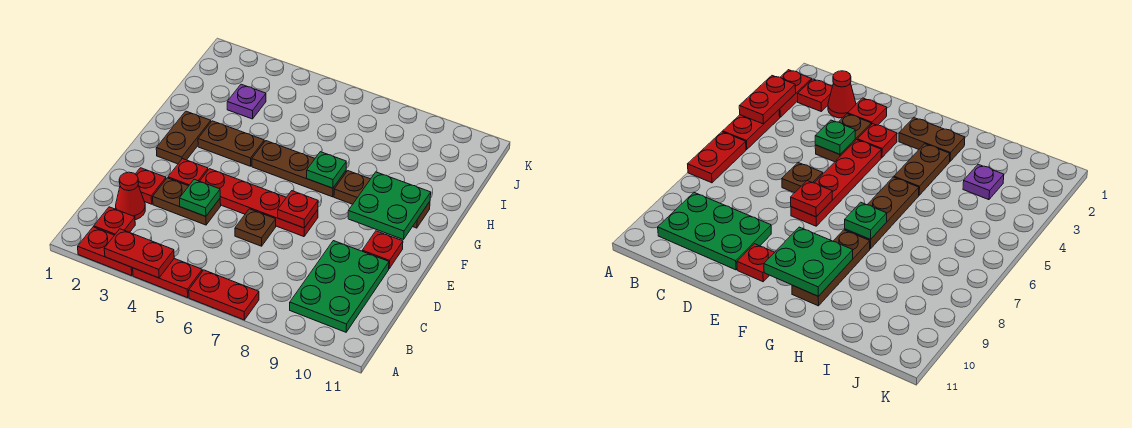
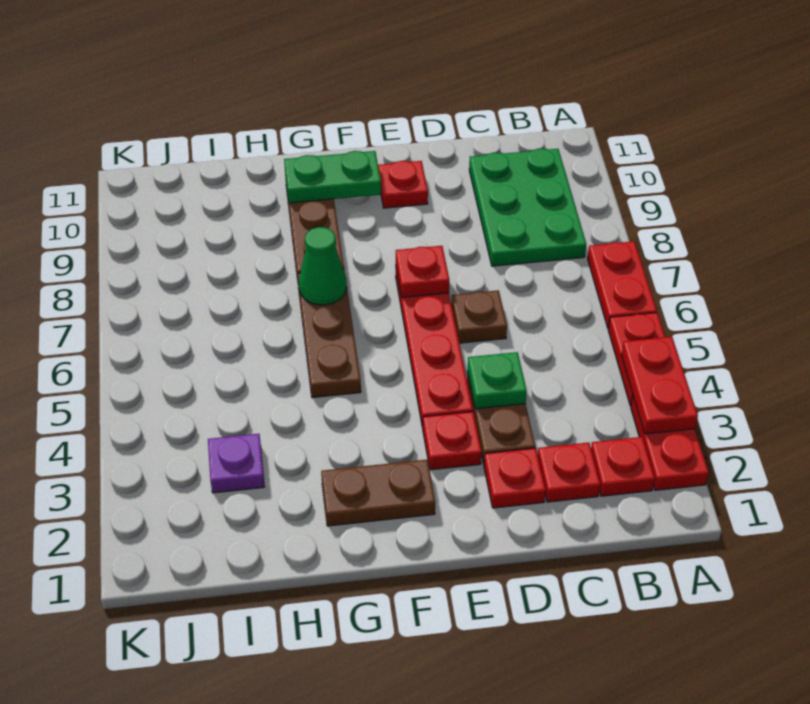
green plate B9:D10 level 1 -> green plate B8:C10 level 1
red cone C2 level 1 -> red plate C2 level 1
green plate F9:G10 level 2 -> green plate F10:G10 level 2
brown plate G3:G4 level 1 -> none
green plate G7 level 2 -> green cone G7 level 2

